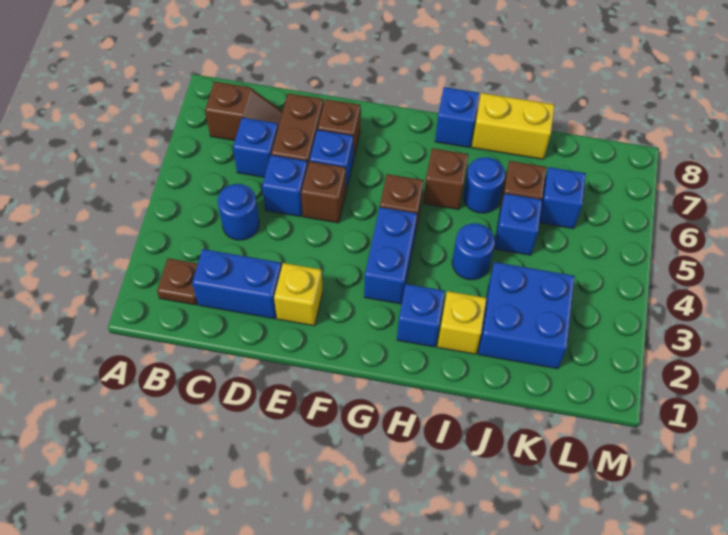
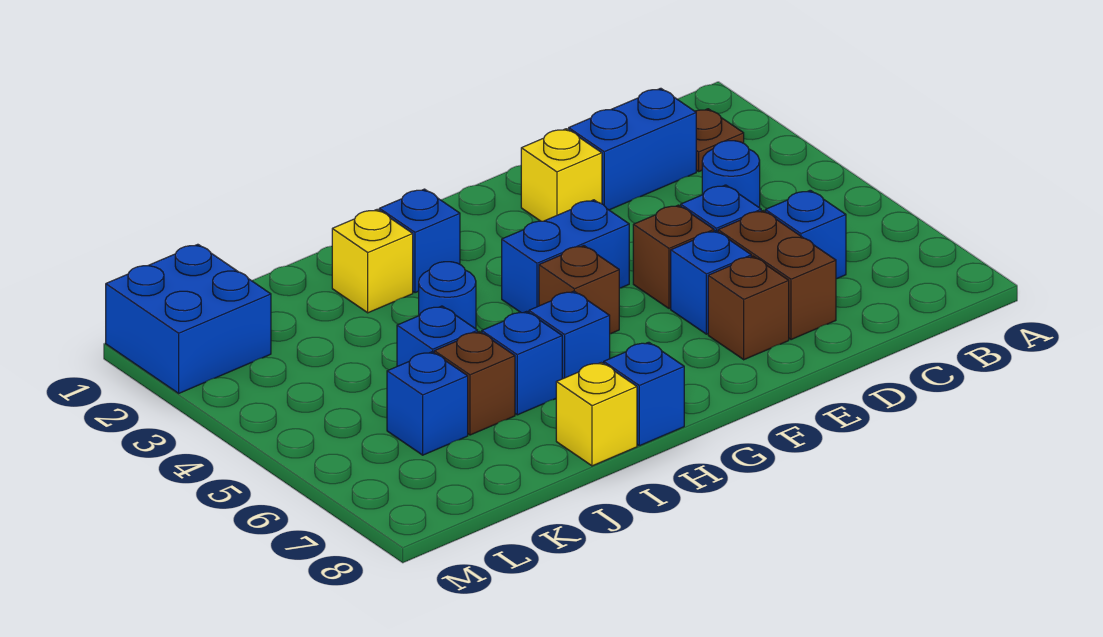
brown slope B7:C7 level 1 top B -> none
blue brick G3:G4 level 1 -> blue brick F4:G4 level 1
brown brick H6 level 1 -> blue brick H6 level 1
blue round brick I6 level 1 -> blue brick I6 level 1
yellow brick I8:J8 level 1 -> yellow brick I8 level 1
blue brick J2:K3 level 1 -> blue brick L1:M2 level 1

